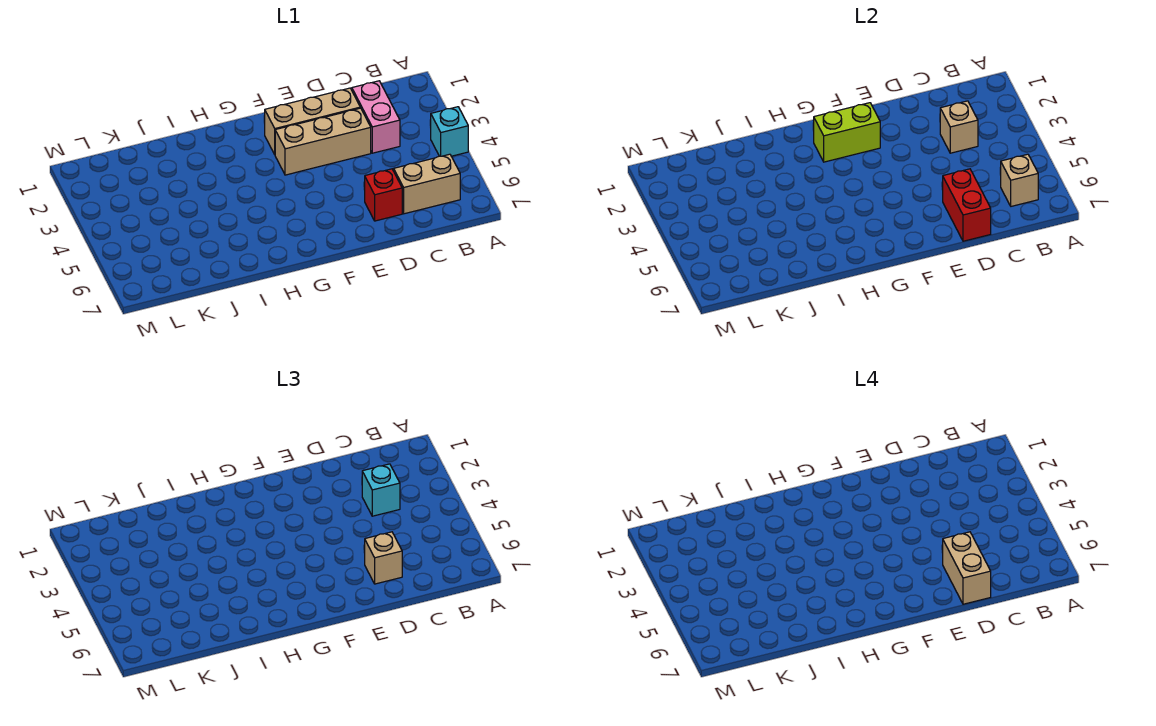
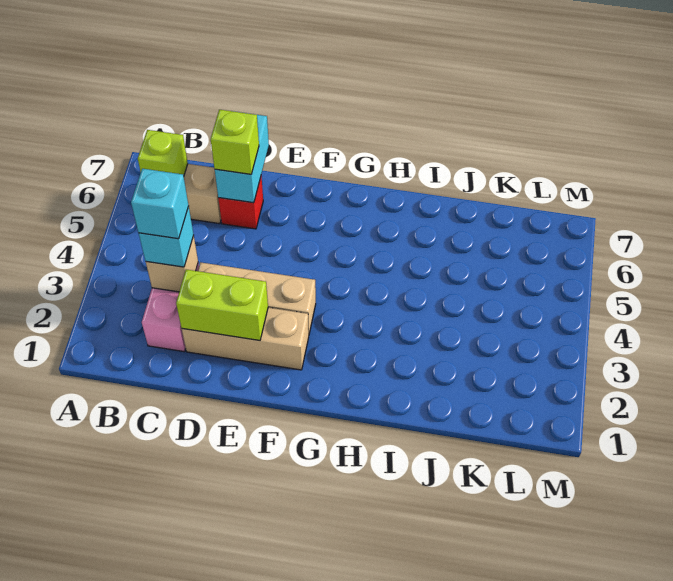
cyan brick A4 level 1 -> cyan brick C3 level 4
tan brick B6 level 2 -> lime brick B6 level 2
red brick D6:D7 level 2 -> cyan brick D6:D7 level 2
tan brick D6 level 3 -> lime brick D6 level 3
tan brick D6:D7 level 4 -> none
lime brick F2:G2 level 2 -> lime brick D2:E2 level 2

